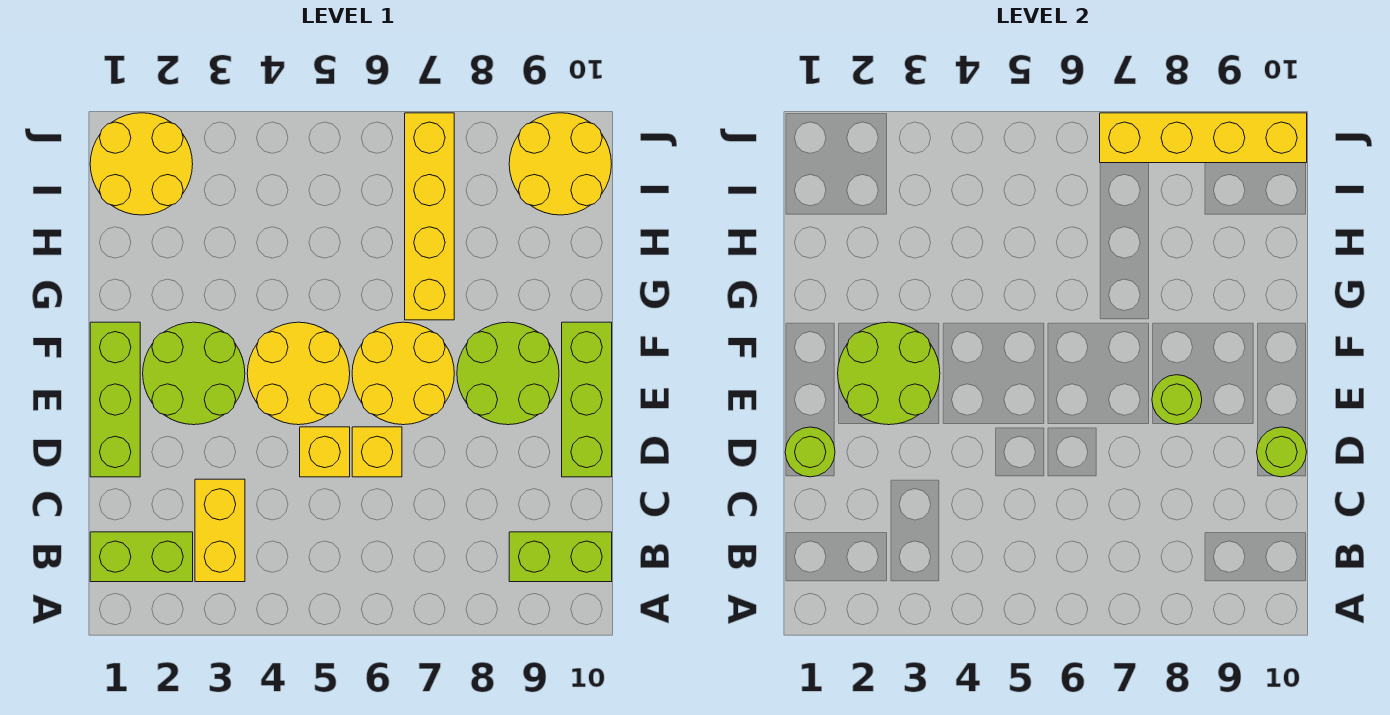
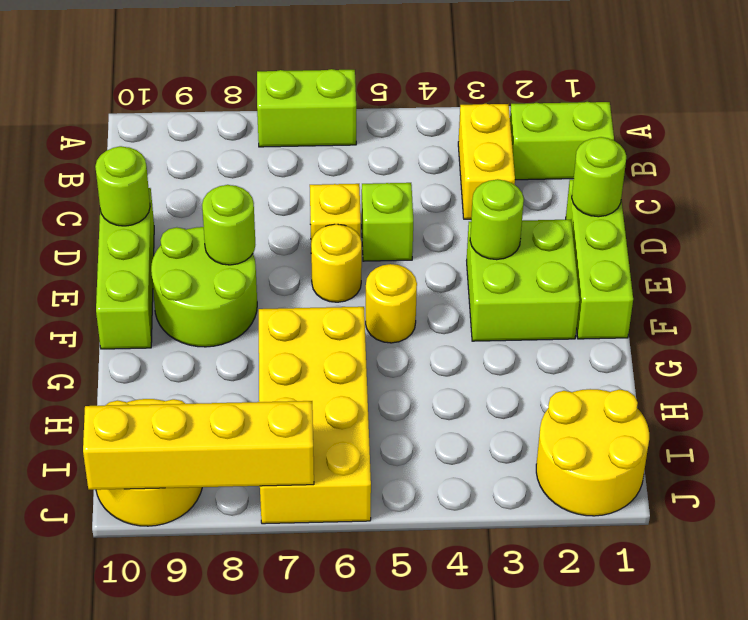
lime brick B9:B10 level 1 -> lime brick A6:A7 level 1
yellow brick D5 level 1 -> lime brick D5 level 1
lime round brick E2:F3 level 1 -> lime brick E2:F3 level 1
lime round brick E2:F3 level 2 -> lime round brick E3 level 2
yellow round brick E4:F5 level 1 -> yellow round brick F5 level 1
yellow round brick E6:F7 level 1 -> yellow round brick E6 level 1
yellow brick G7:J7 level 1 -> yellow brick G6:J7 level 1

